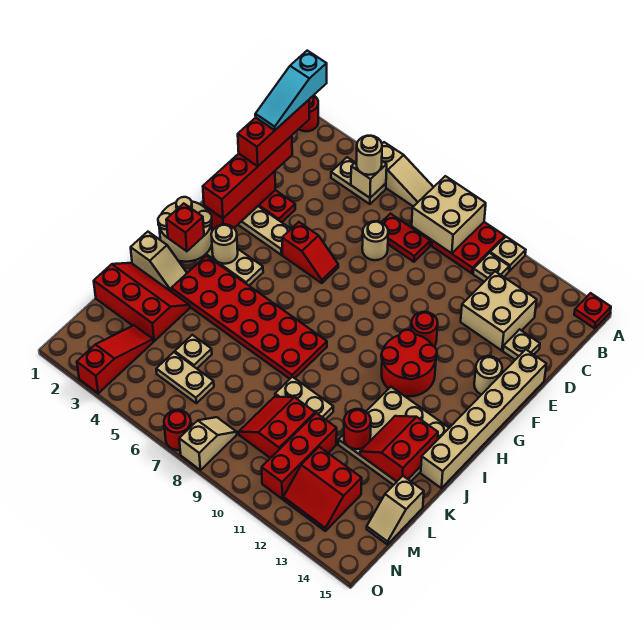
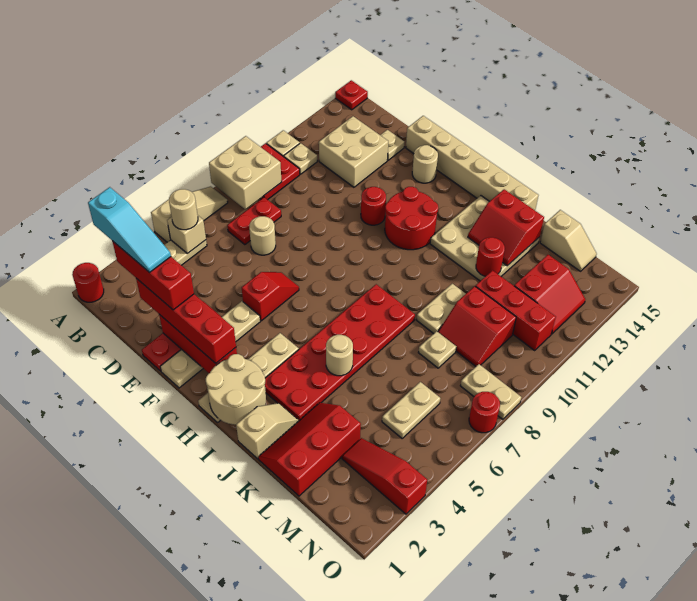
tan round brick H3 level 2 -> tan round brick J5 level 2
red brick I2 level 3 -> none
tan plate L5 level 1 -> tan plate L8 level 1
tan slope N8:O8 level 1 top O -> tan plate N8:O8 level 1

